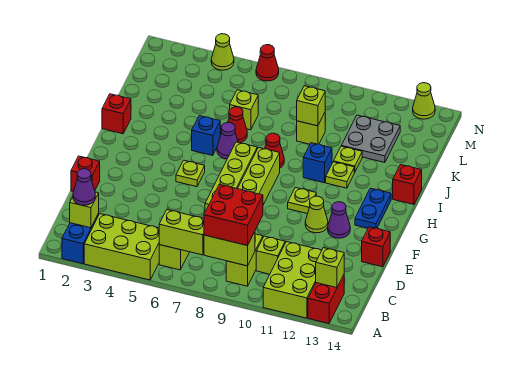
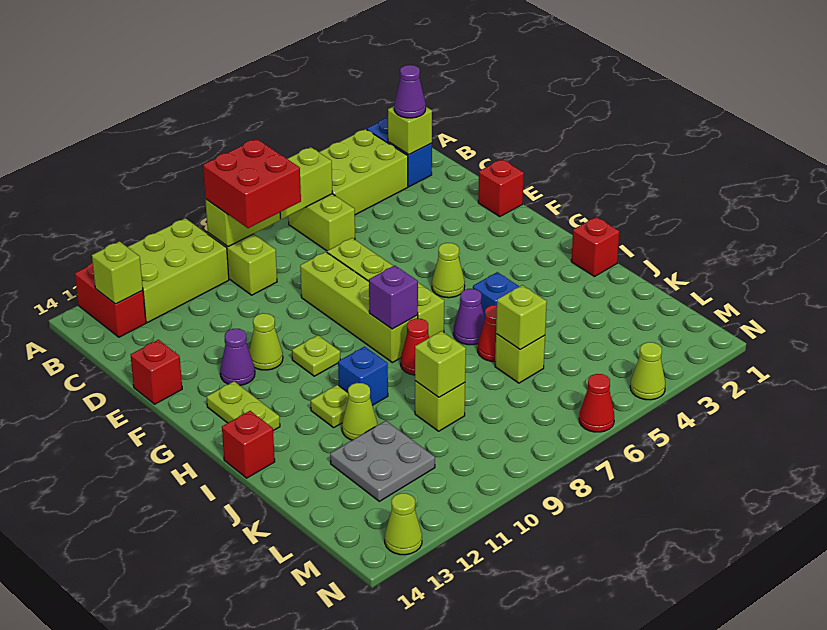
lime brick A11:C12 level 1 -> lime brick A10:B12 level 1
lime brick C10 level 1 -> lime brick K6 level 2
lime plate G5 level 1 -> lime cone G5 level 1
blue plate G13:H13 level 1 -> lime plate G13:H13 level 1
none -> purple brick H8 level 2
lime plate J11 level 1 -> lime cone J11 level 1

